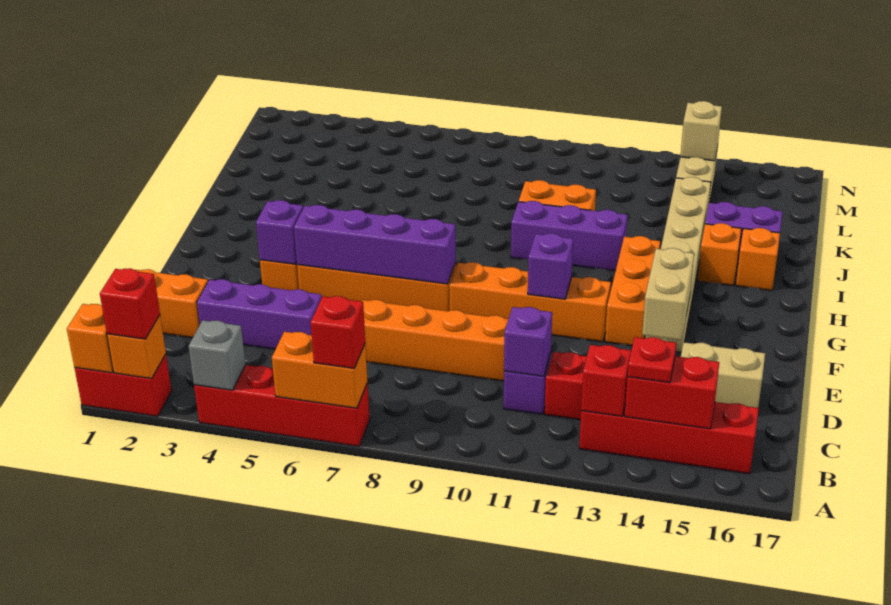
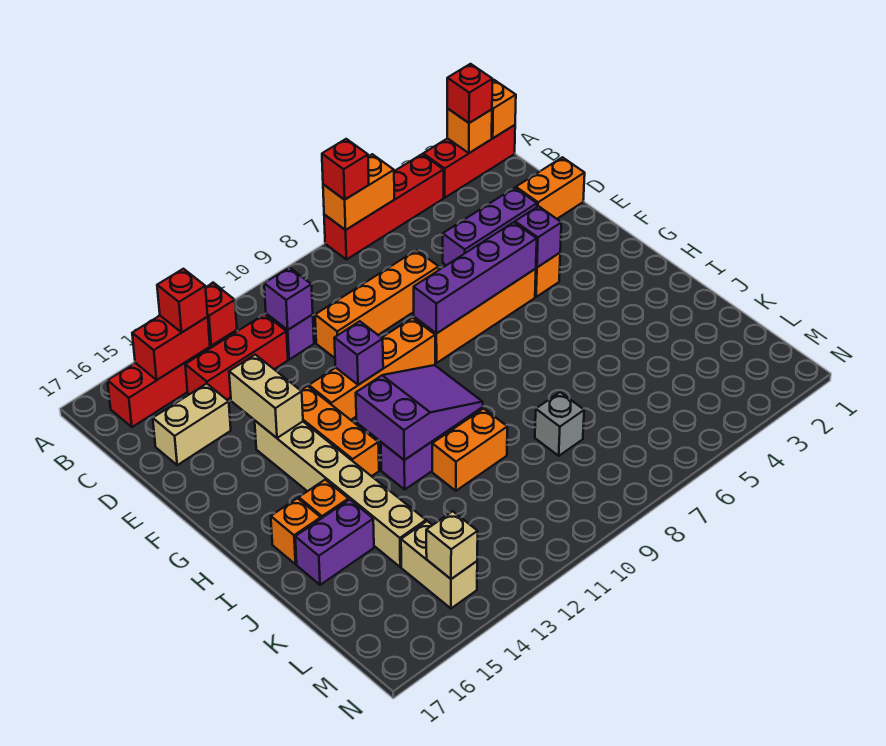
red brick A1:A2 level 1 -> red brick A1:A3 level 1
grey brick A4 level 2 -> grey brick K8 level 1
red plate B14 level 3 -> red brick B14 level 3
none -> purple slope H10:I12 level 2 top 12

